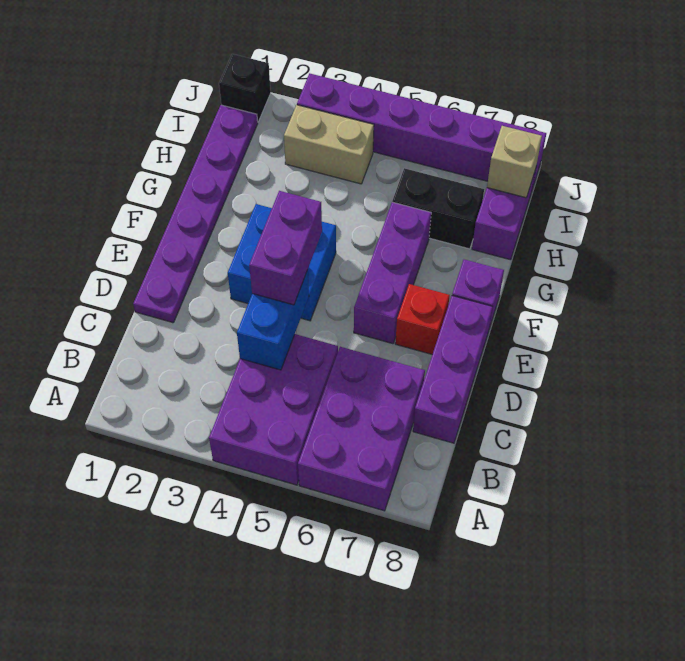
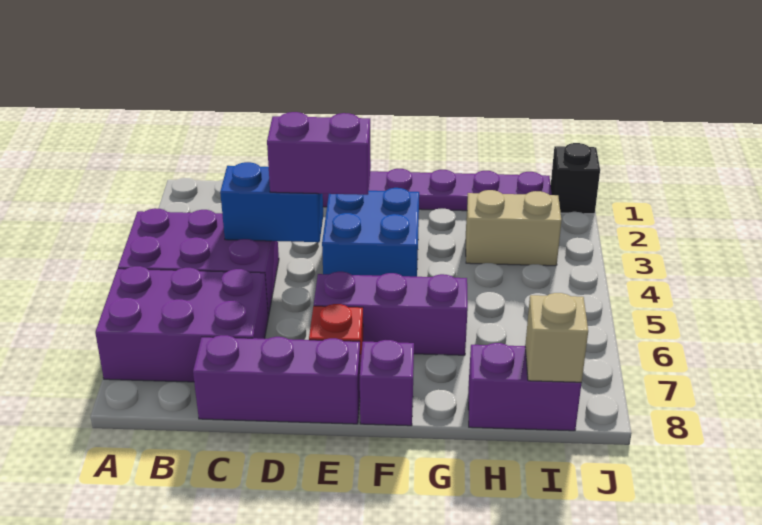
black brick H6:H7 level 1 -> none
tan brick I3:I4 level 1 -> tan brick H3:I3 level 1
purple brick J3:J8 level 1 -> none

